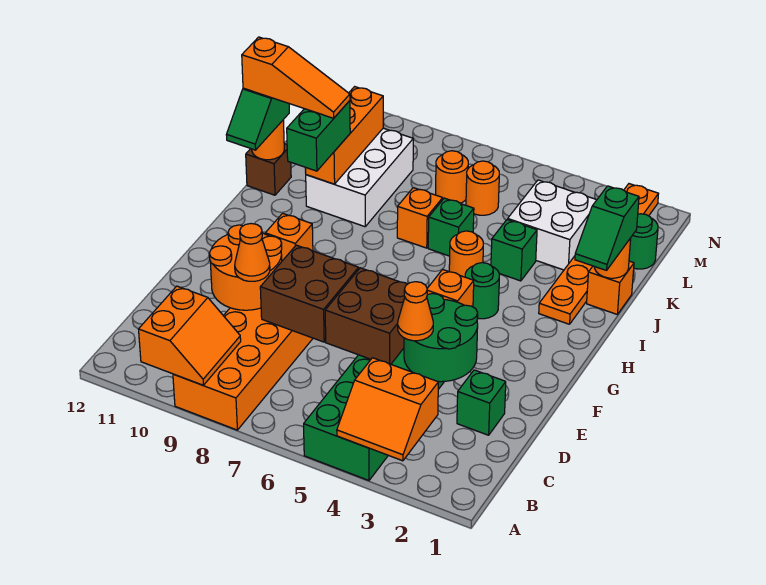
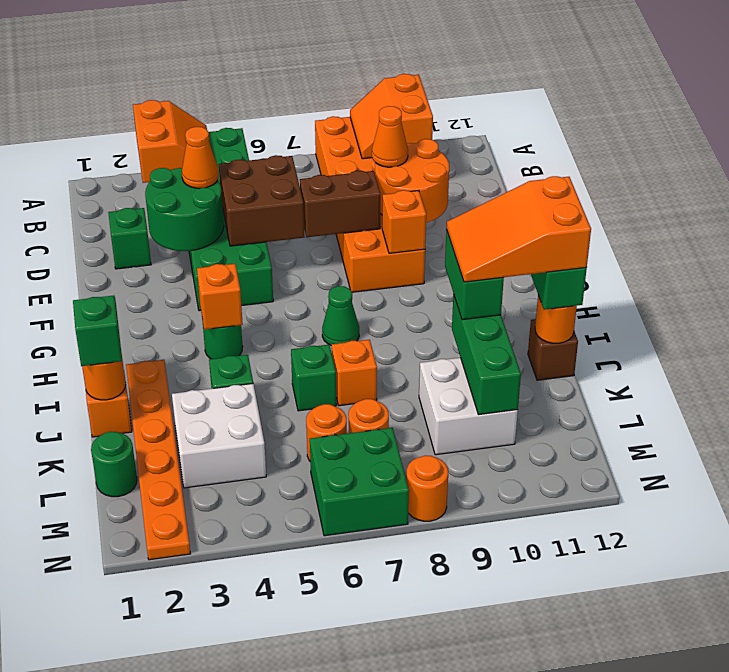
orange slope A3:B4 level 2 top B -> orange slope A3:B4 level 2 top 3
brown brick D7:E8 level 2 -> brown brick E7:E8 level 2
orange brick F4 level 2 -> orange brick H4 level 2
none -> green cone H7 level 1
orange round brick I5 level 1 -> orange round brick N8 level 1
white brick J9:L10 level 1 -> white brick K9:L10 level 1
orange brick J10:L10 level 2 -> green brick J10:L10 level 2
orange slope J10:J12 level 4 top 12 -> orange slope I10:J12 level 4 top 12
none -> green brick M6:N7 level 1

